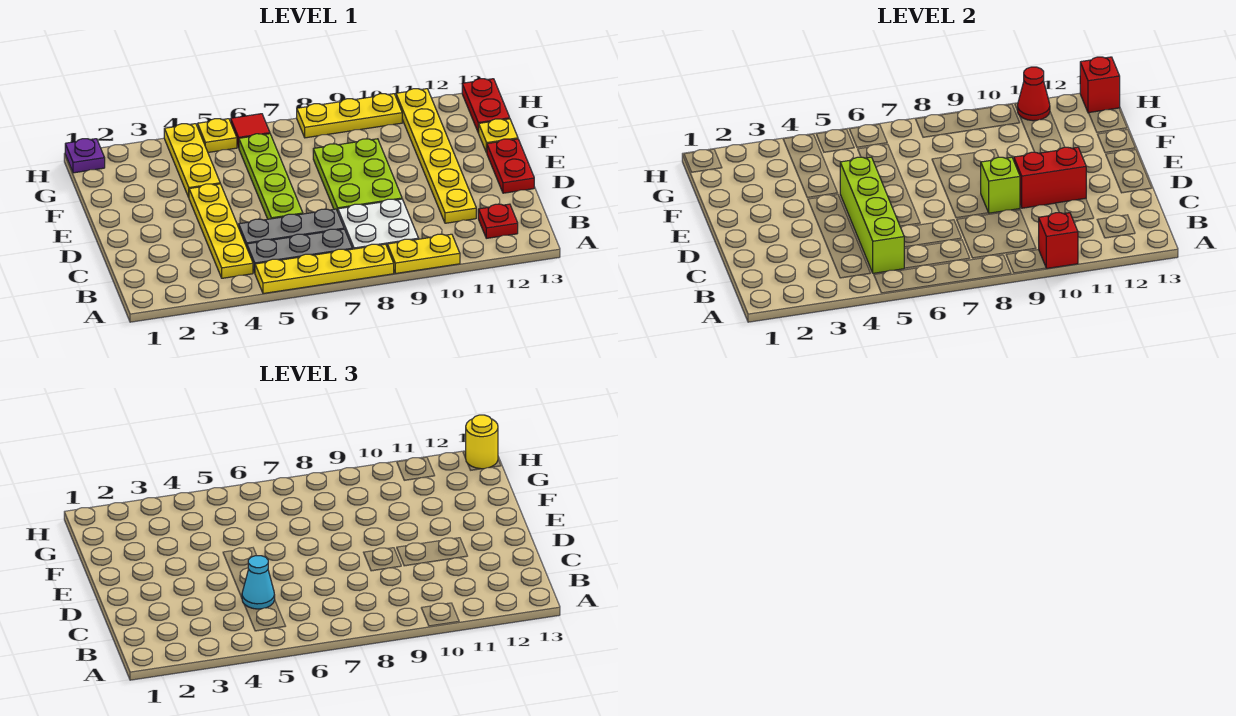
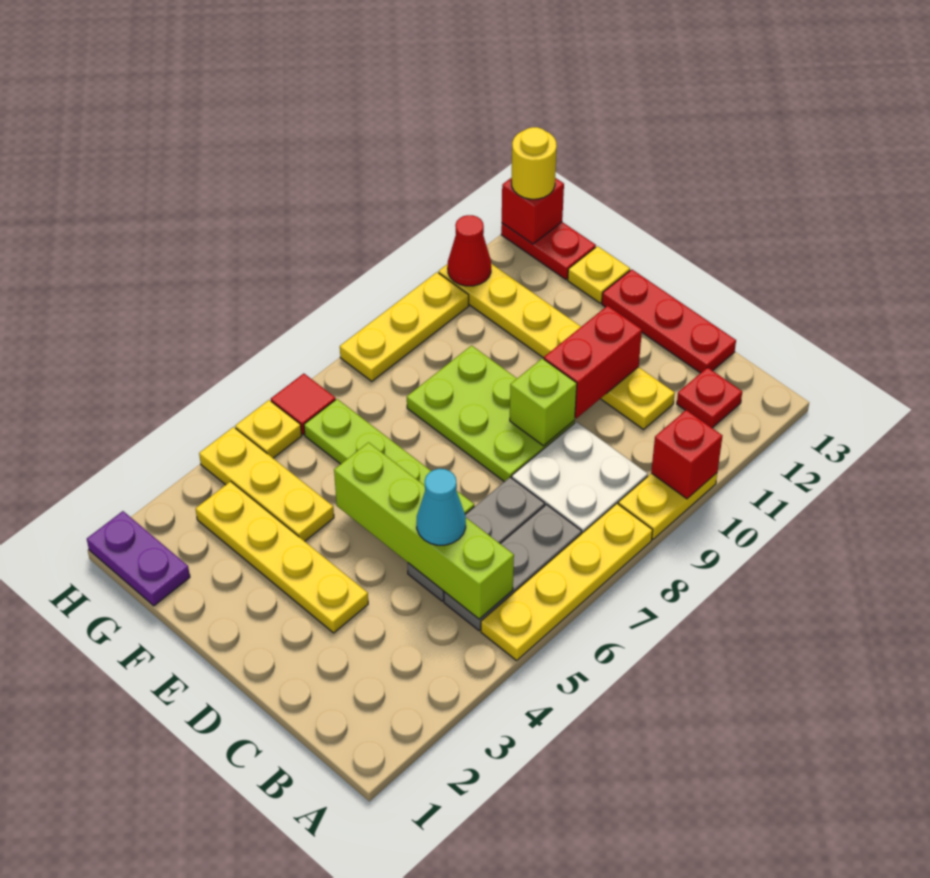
yellow plate B4:E4 level 1 -> yellow plate D3:G3 level 1
red plate D13:E13 level 1 -> red plate C13:E13 level 1
purple plate H1 level 1 -> purple plate G1:H1 level 1

